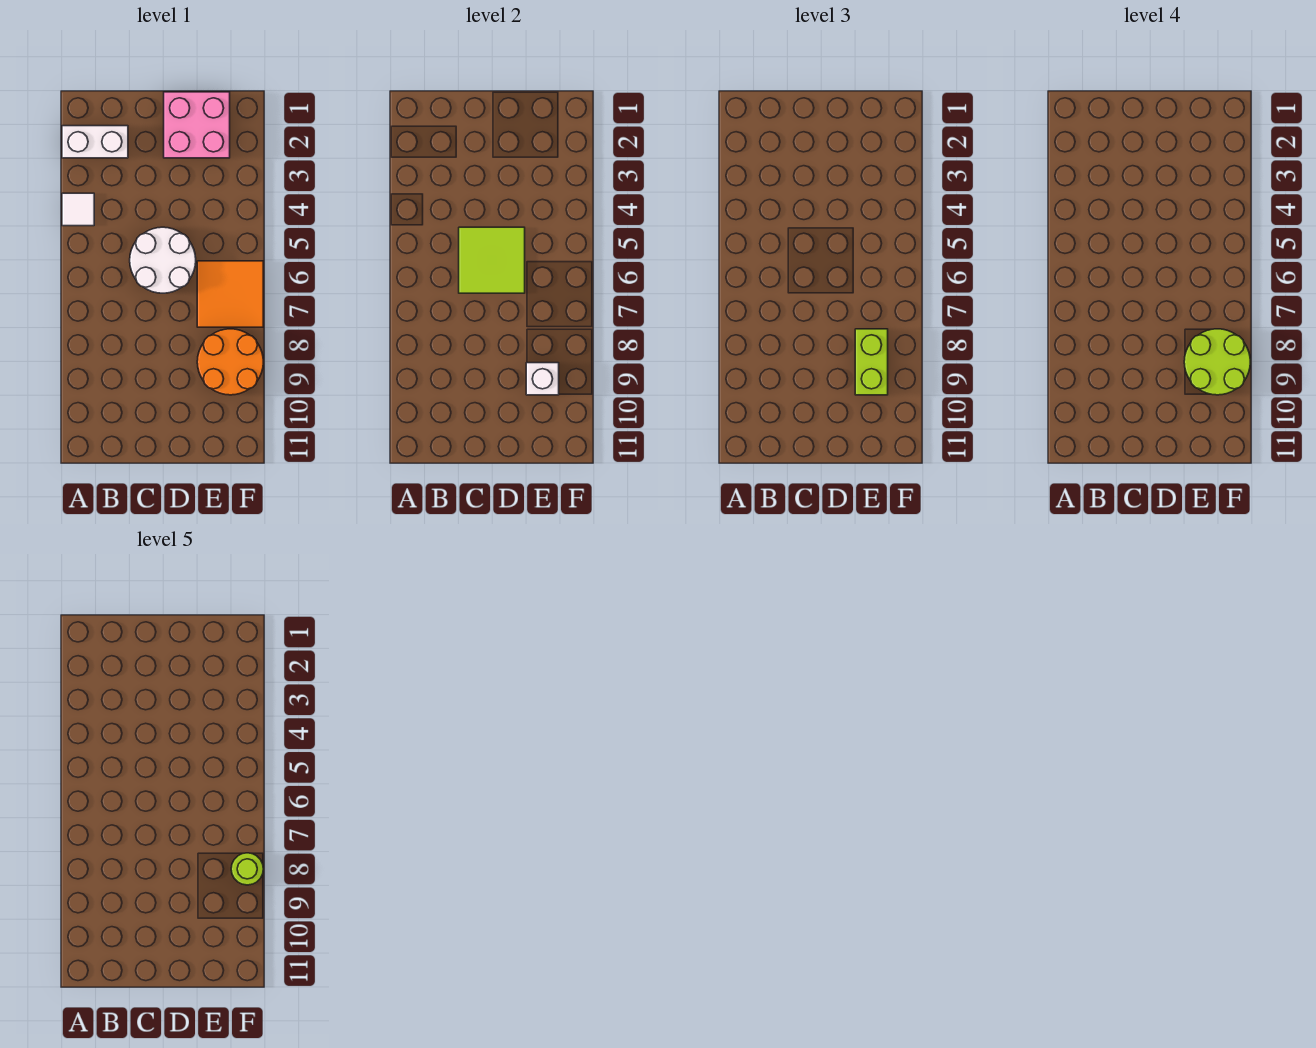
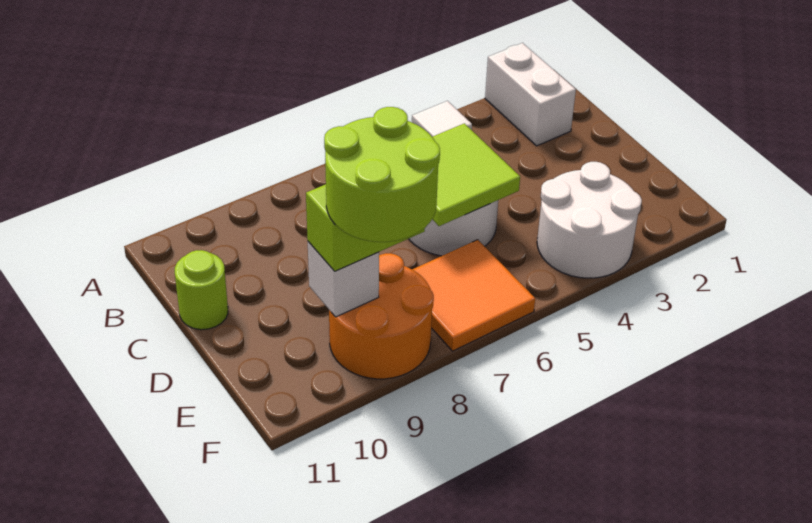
pink brick D1:E2 level 1 -> none
none -> white round brick E3:F4 level 1
lime round brick F8 level 5 -> lime round brick C11 level 1

